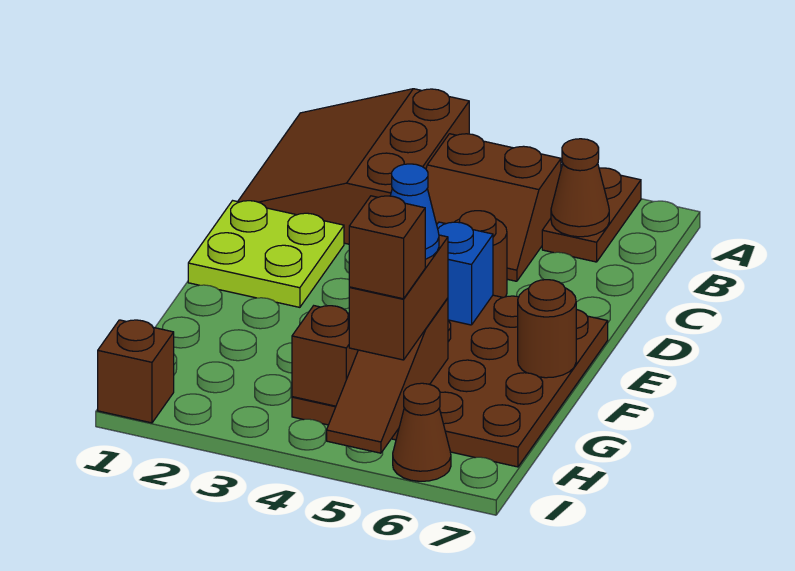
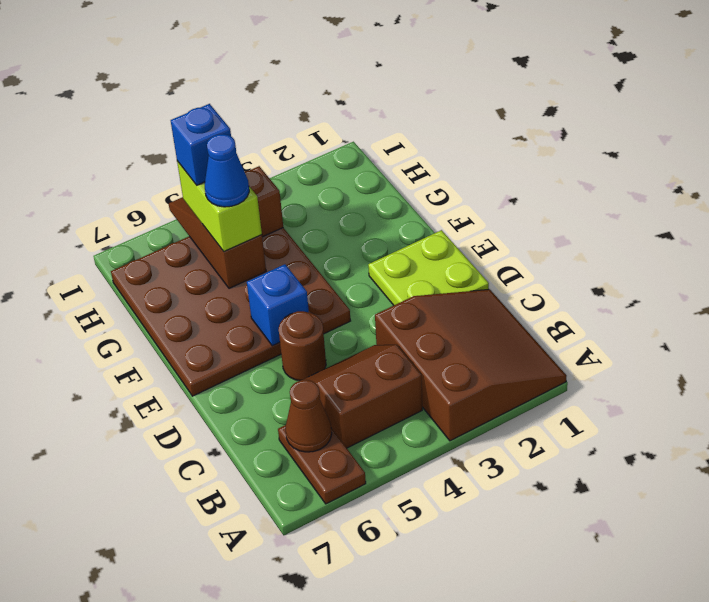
brown round brick F7 level 2 -> none
brown brick G5:H5 level 3 -> lime brick G5:H5 level 3
brown brick H5 level 4 -> blue brick H5 level 4
brown brick I1 level 1 -> none
brown cone I6 level 1 -> none

